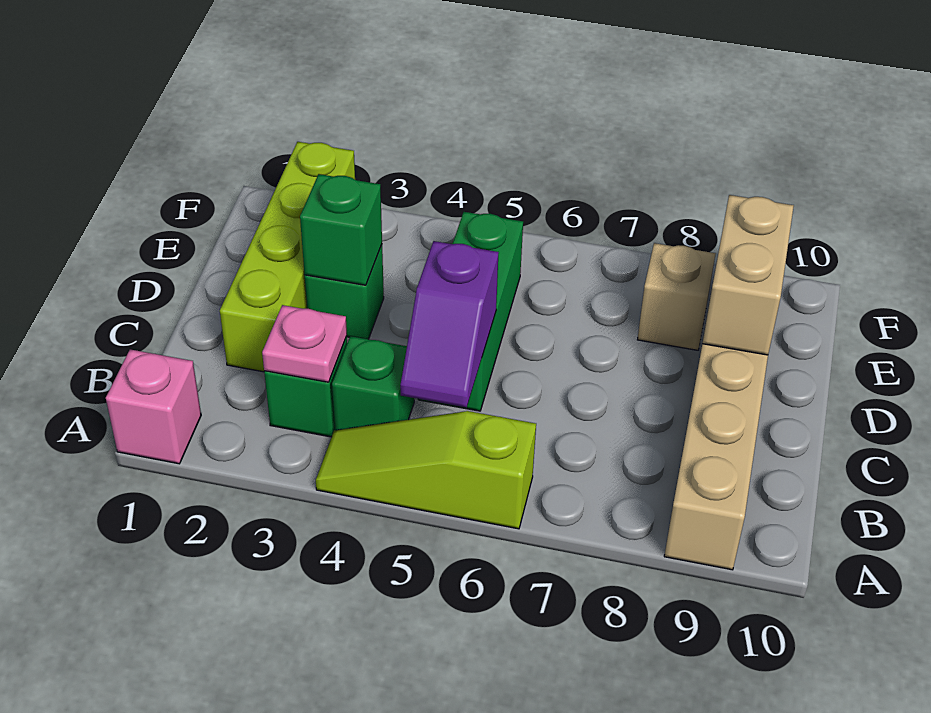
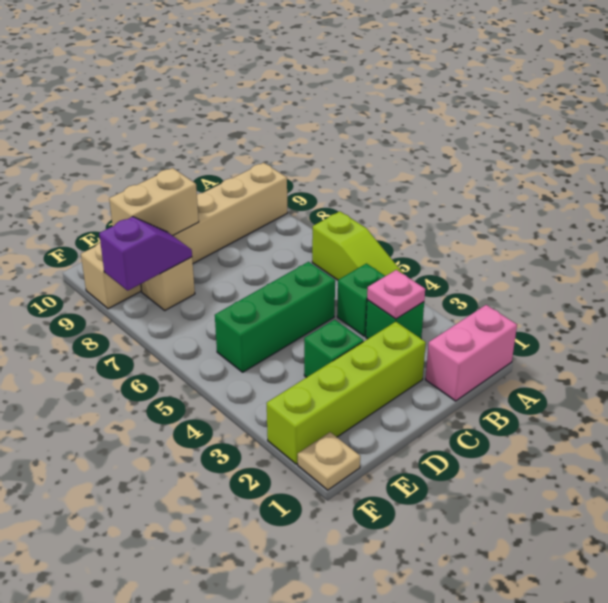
pink brick A1 level 1 -> pink brick A1:B1 level 1
purple slope B5:C5 level 2 top C -> purple slope E8:F8 level 2 top F
green brick D3 level 2 -> none
none -> tan plate F1 level 1

